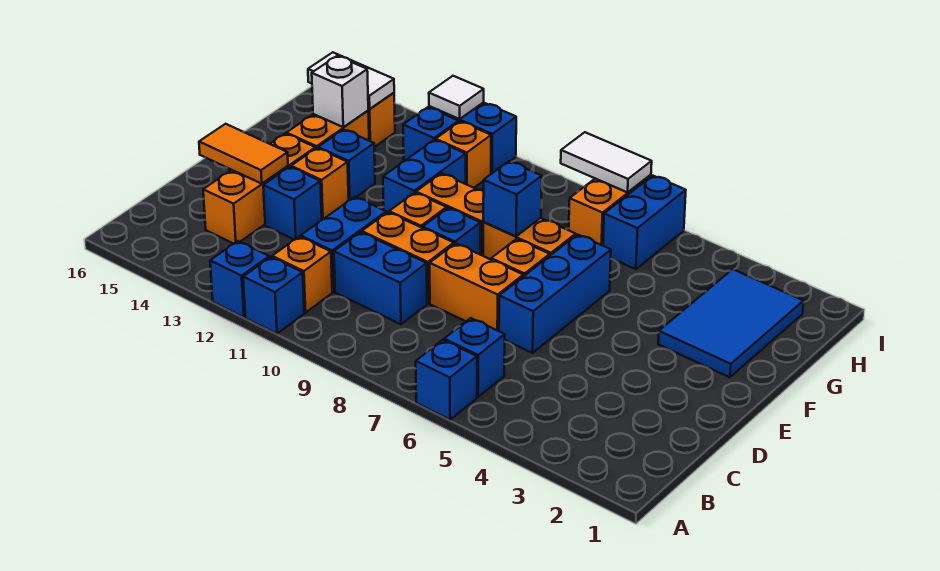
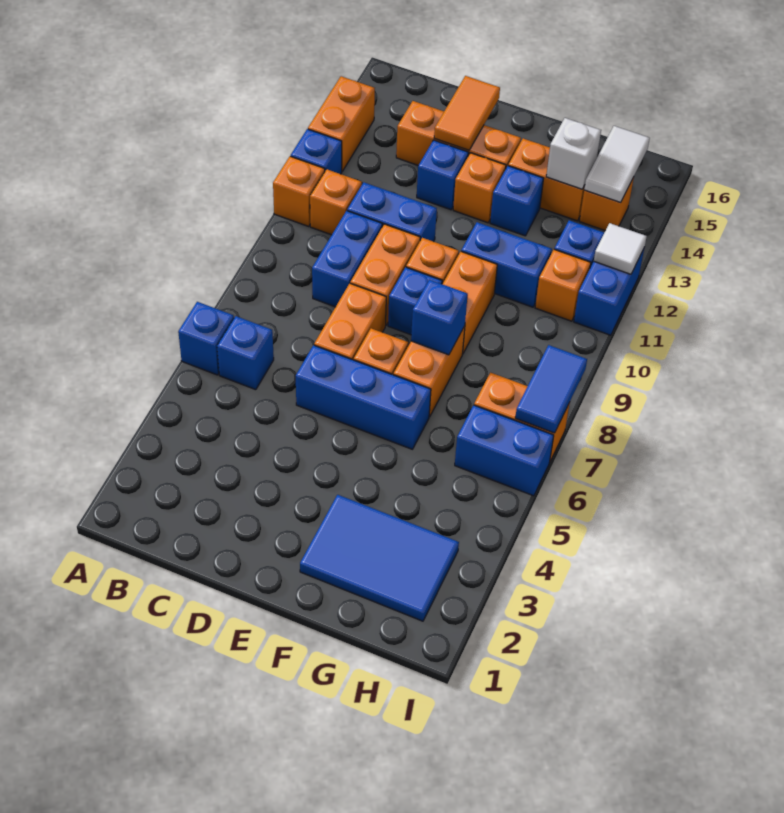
blue brick A11 level 1 -> orange brick A11 level 1
none -> orange brick A13:A14 level 1
white tile I7:I8 level 2 -> blue tile I7:I8 level 2

